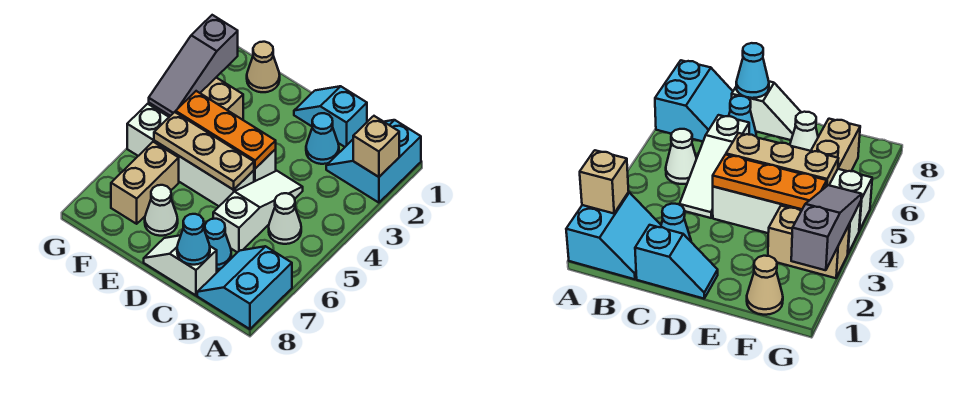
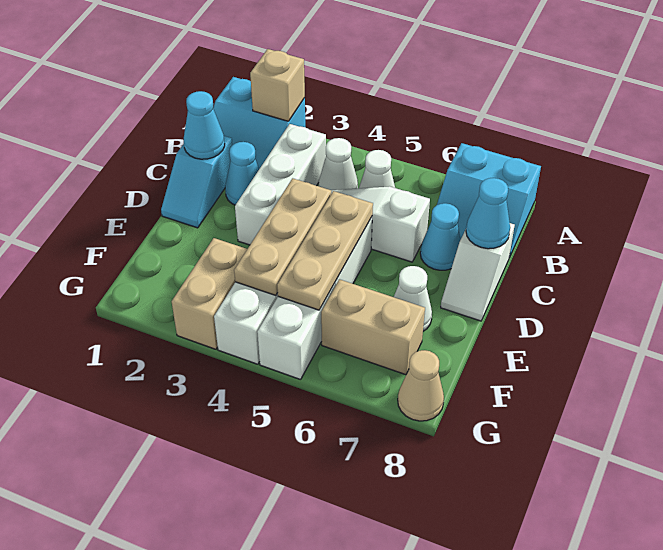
none -> white brick B3:D3 level 1
none -> white cone B4 level 1
none -> cyan cone C1 level 2
orange plate D4:F4 level 2 -> tan plate D4:F4 level 2
tan cone F1 level 1 -> tan cone G8 level 1
grey slope G2:G4 level 2 top 2 -> none

